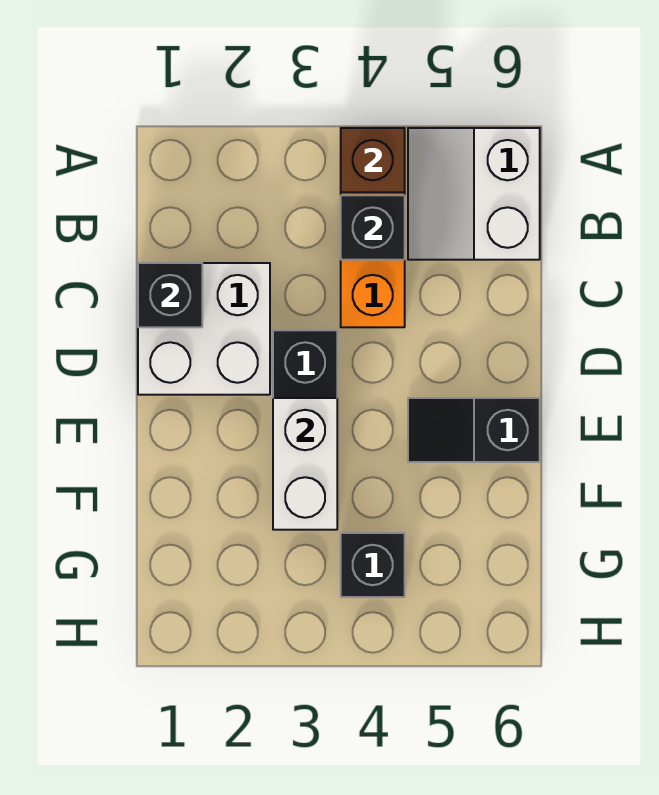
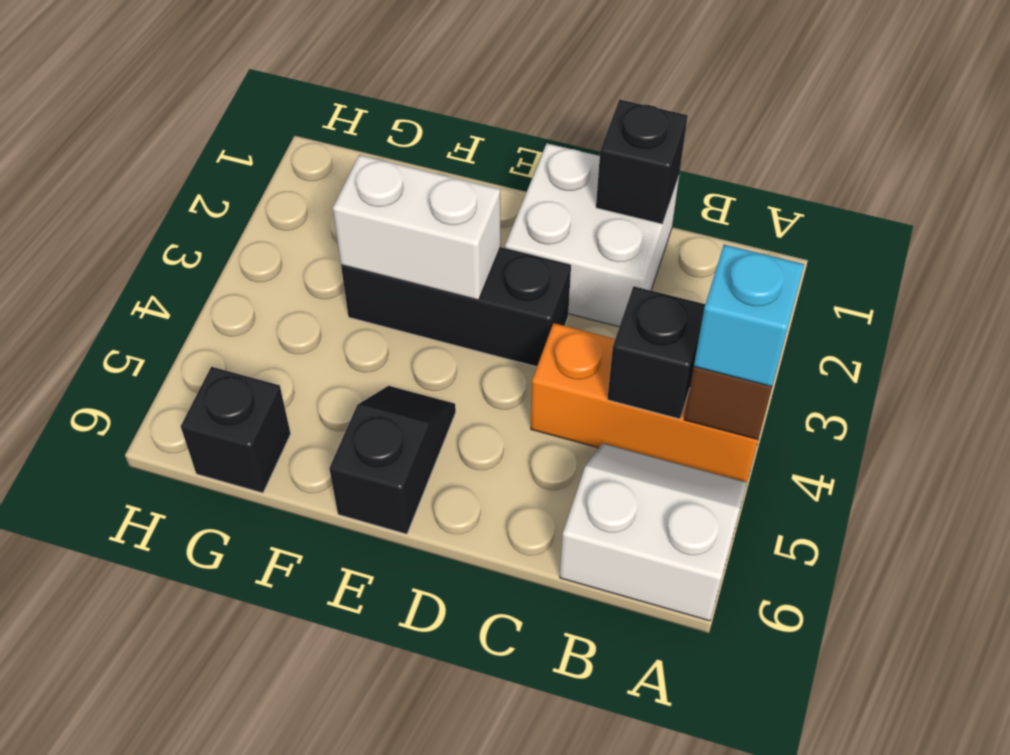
none -> cyan brick A4 level 3
black brick G4 level 1 -> black brick G6 level 1

